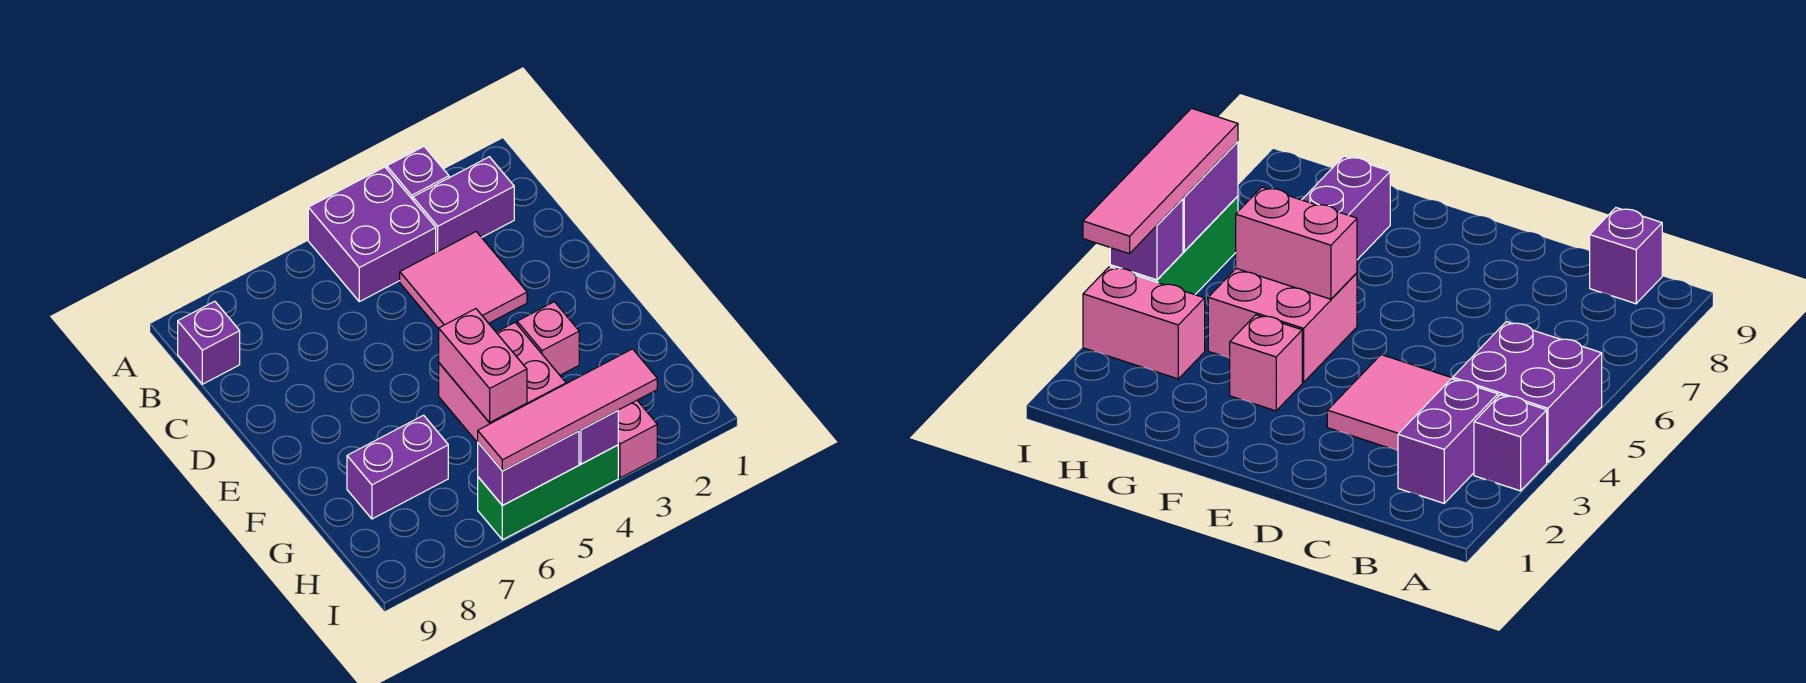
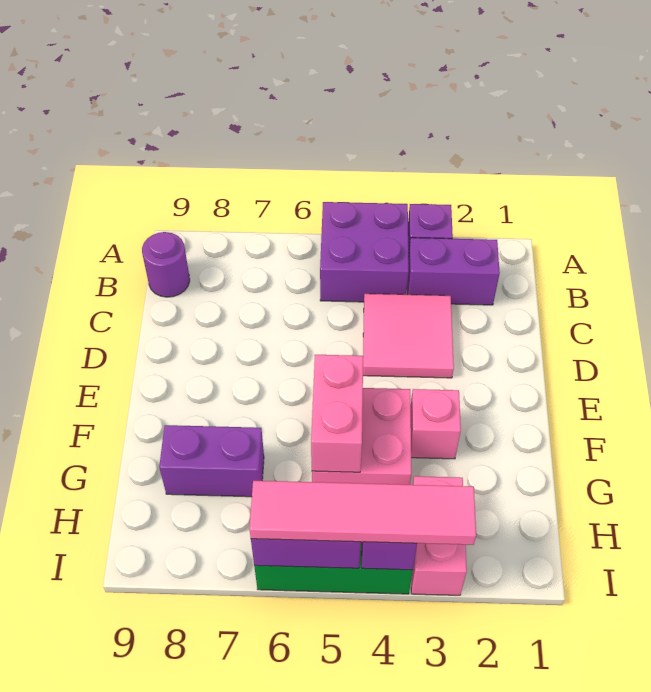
purple brick B9 level 1 -> purple round brick B9 level 1

